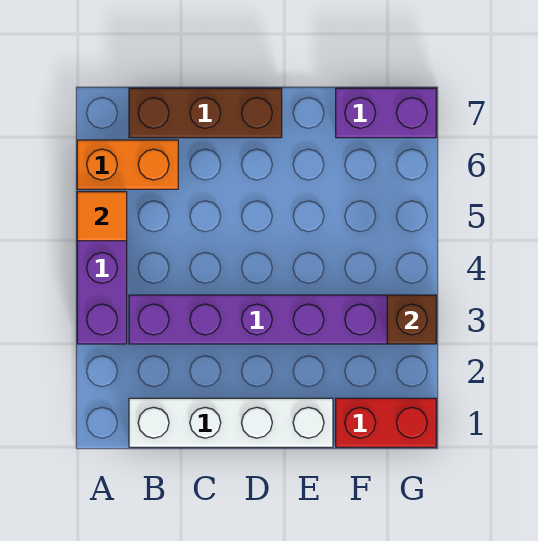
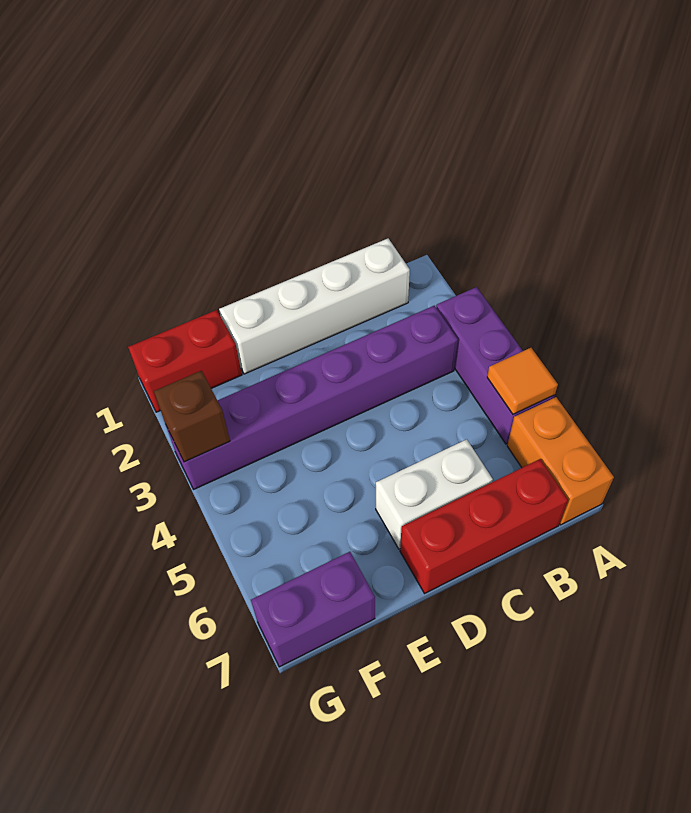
orange brick A6:B6 level 1 -> orange brick A6:A7 level 1
brown brick B7:D7 level 1 -> red brick B7:D7 level 1
none -> white brick C6:D6 level 1

